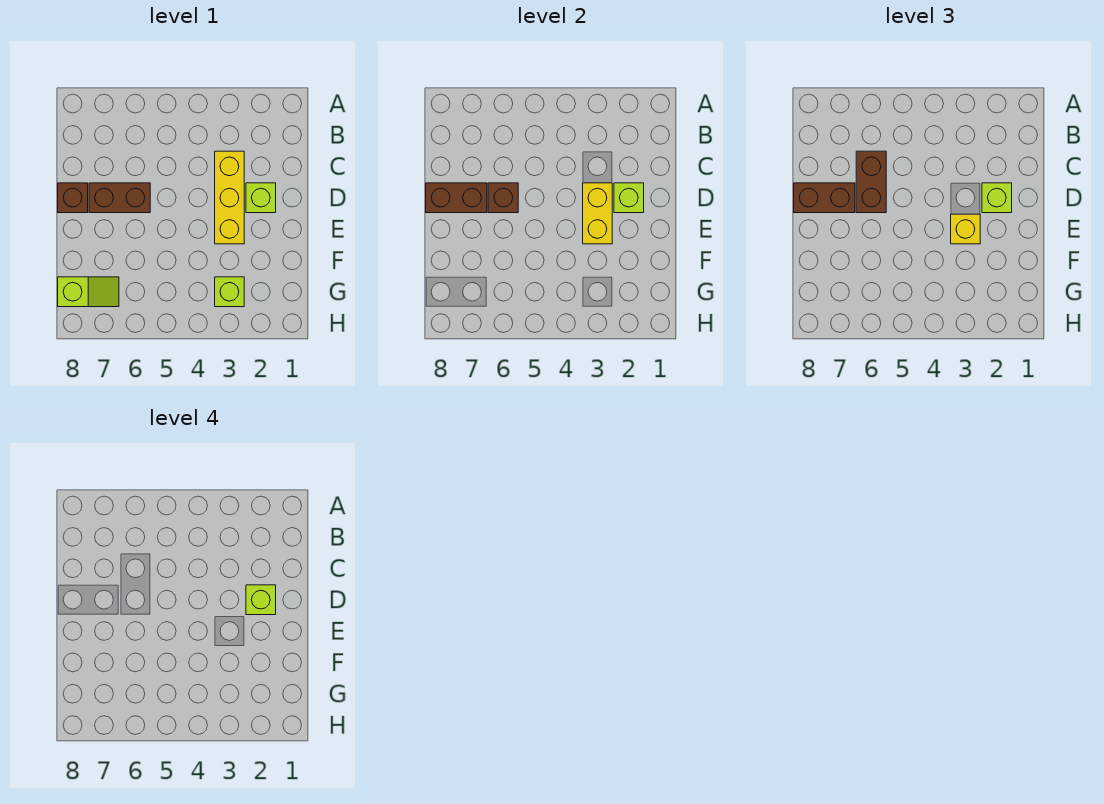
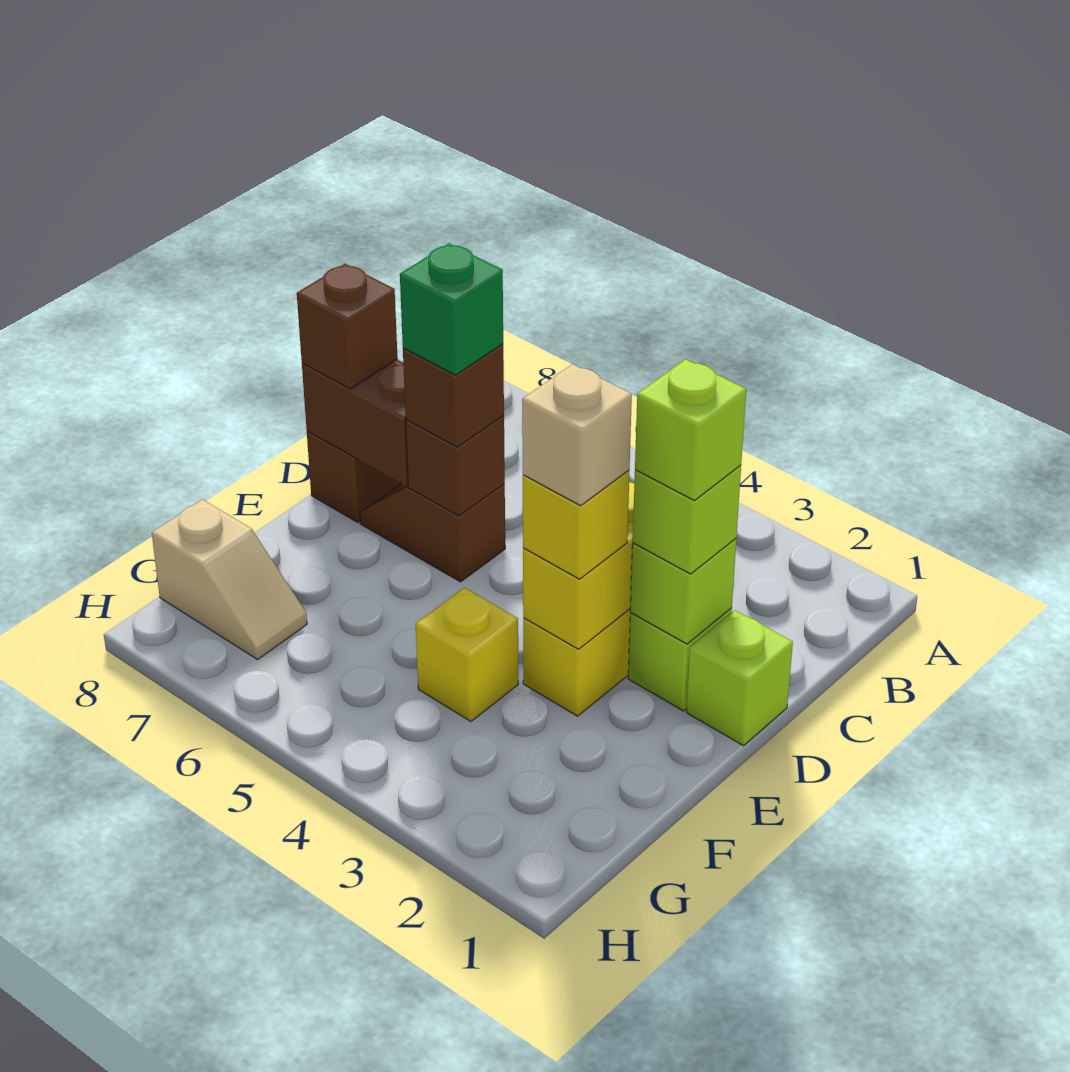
brown brick C6:D6 level 3 -> brown brick D6 level 3
brown brick D6:D7 level 1 -> brown slope D6:D7 level 1 top 6
none -> green brick D6 level 4
brown brick D7:D8 level 3 -> brown brick D8 level 3
none -> tan brick E3 level 4
none -> yellow brick F4 level 1
lime brick G3 level 1 -> lime brick D1 level 1
lime slope G7:G8 level 1 top 8 -> tan slope G7:G8 level 1 top 8

